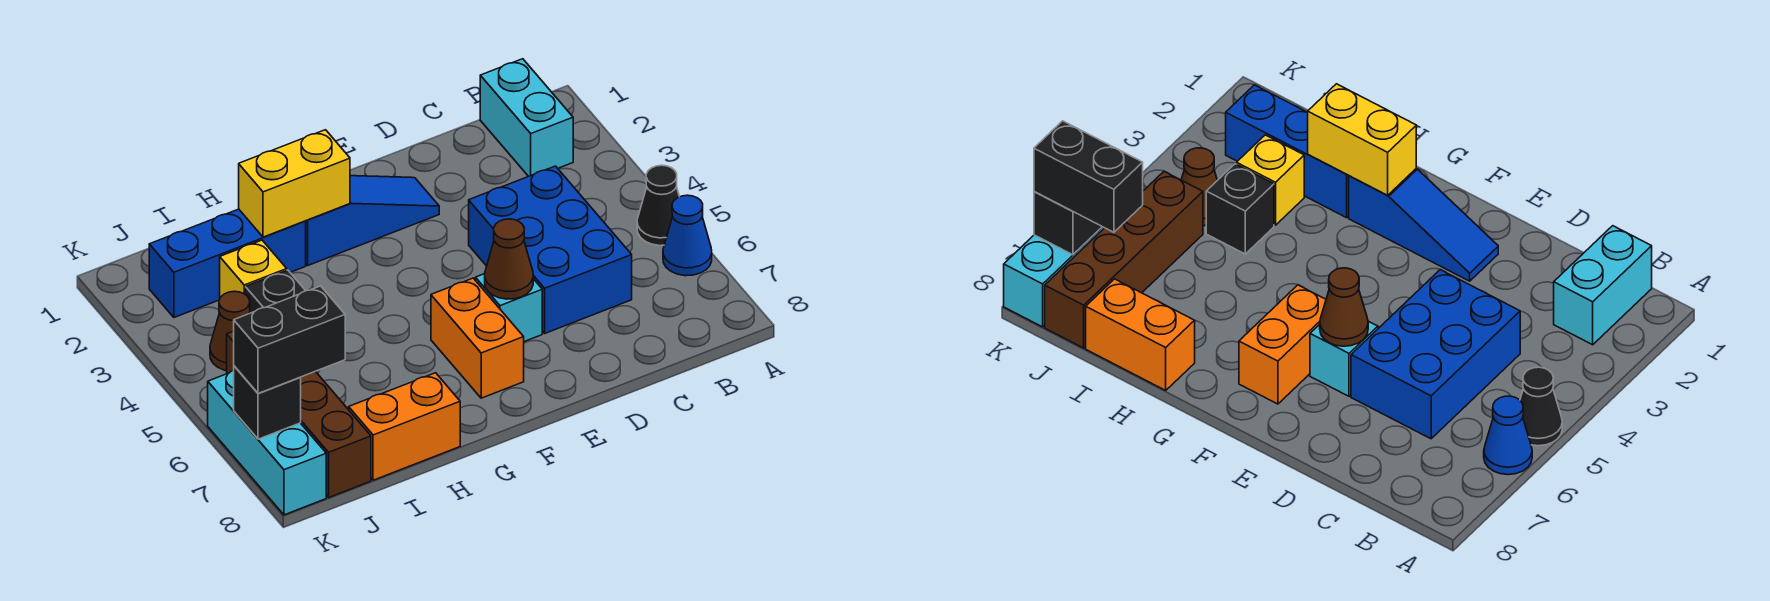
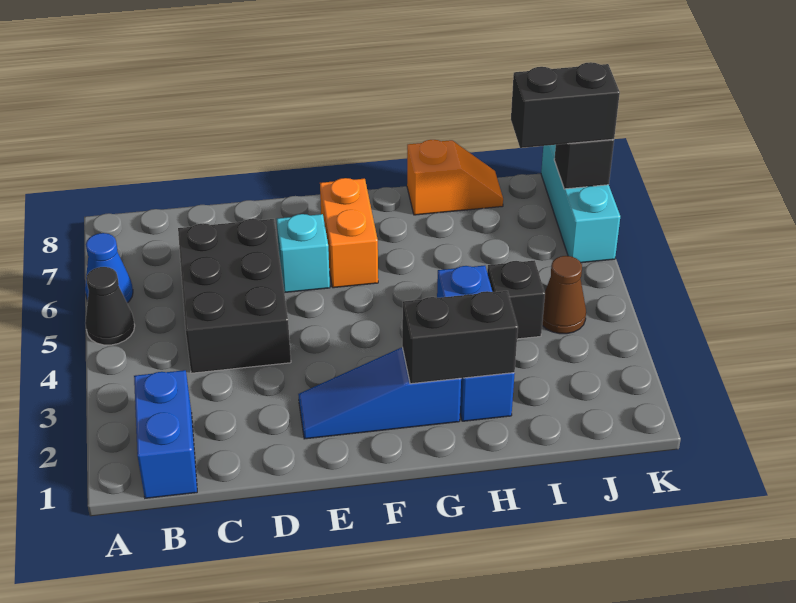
cyan brick B1:B2 level 1 -> blue brick B1:B2 level 1
blue brick C4:D6 level 1 -> black brick C4:D6 level 1
brown cone E6 level 2 -> none
yellow brick G2:H2 level 2 -> black brick G2:H2 level 2
blue brick H2:J2 level 1 -> blue brick H2:H4 level 1
orange brick H8:I8 level 1 -> orange slope H8:I8 level 1 top H
yellow brick I3 level 1 -> none
brown brick J5:J8 level 1 -> none

